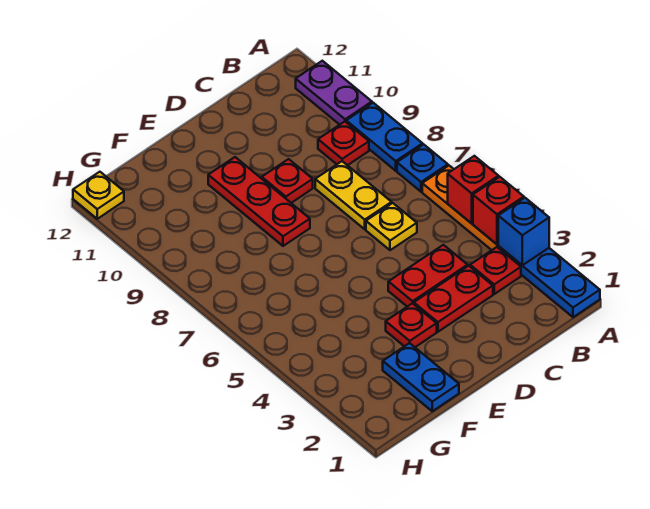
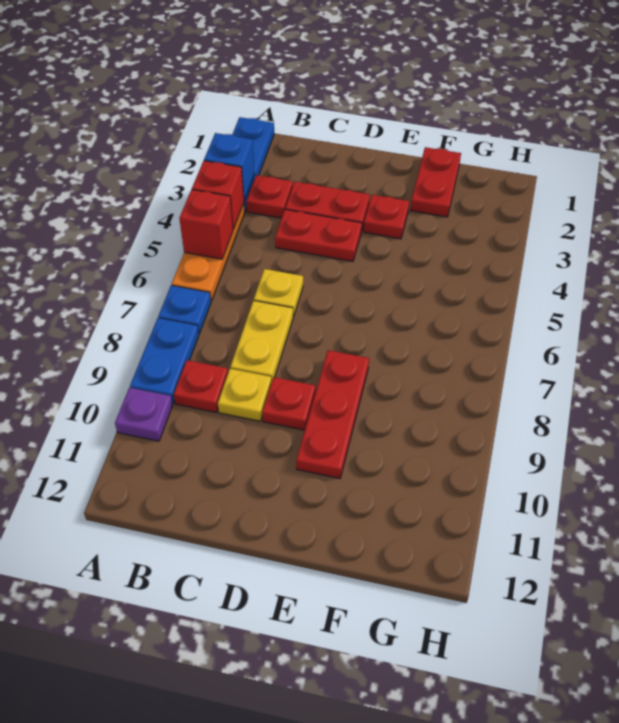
purple plate A10:A11 level 1 -> purple plate A10 level 1
blue plate F1:F2 level 1 -> red plate F1:F2 level 1
yellow plate H12 level 1 -> yellow plate C9 level 1

